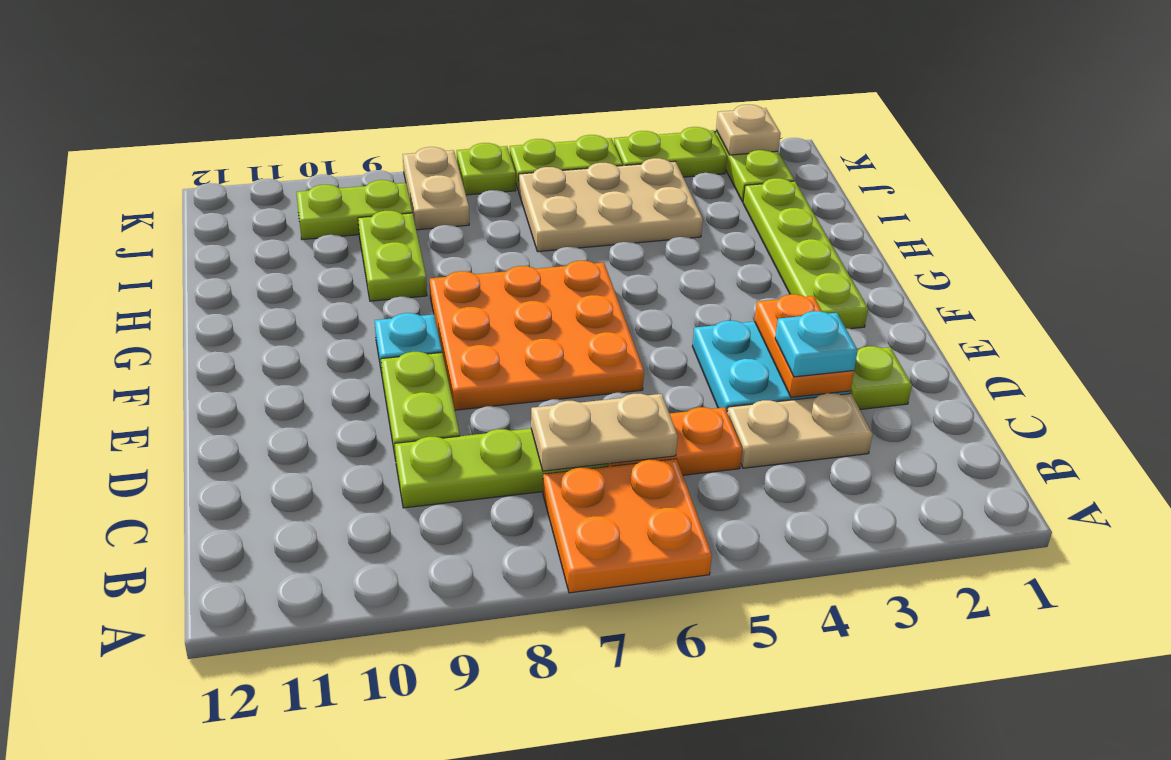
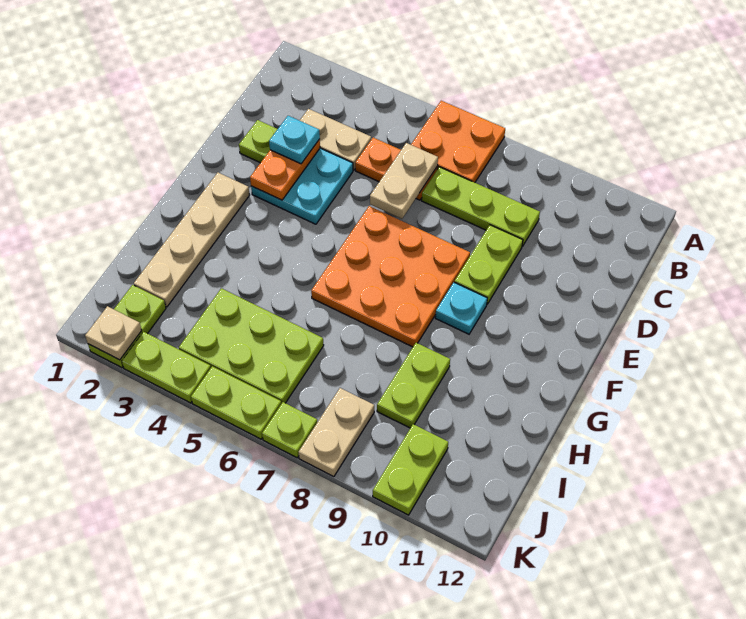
tan plate C6:C7 level 2 -> tan plate C6:D6 level 2
lime plate F2:I2 level 1 -> tan plate F2:I2 level 1
tan plate I4:J6 level 1 -> lime plate I4:J6 level 1
lime plate J9:J10 level 1 -> lime plate J10:K10 level 1

